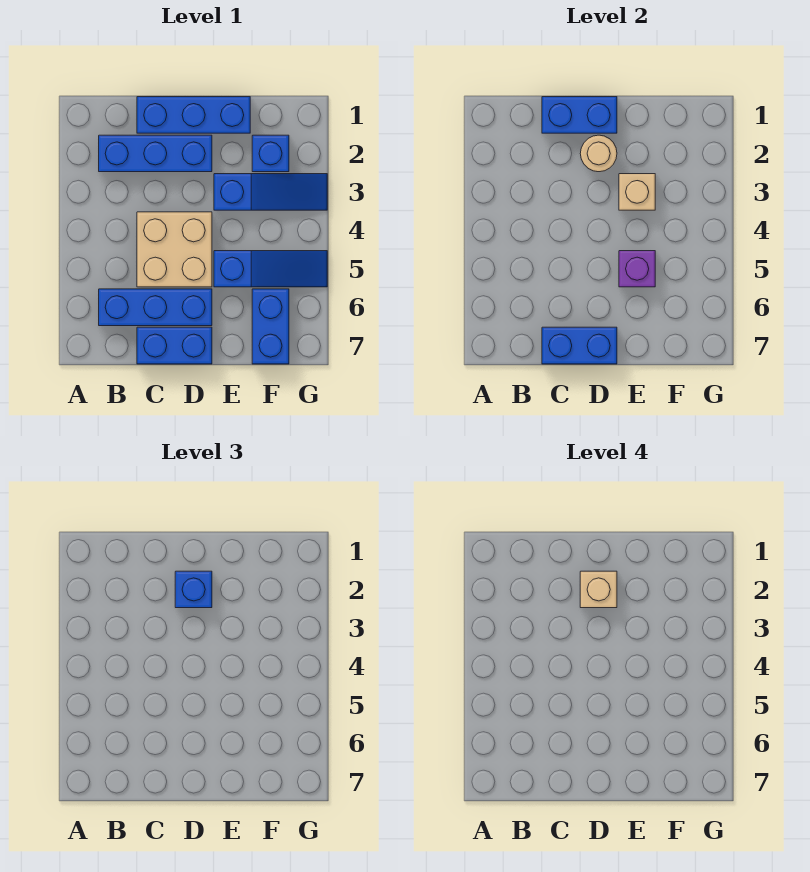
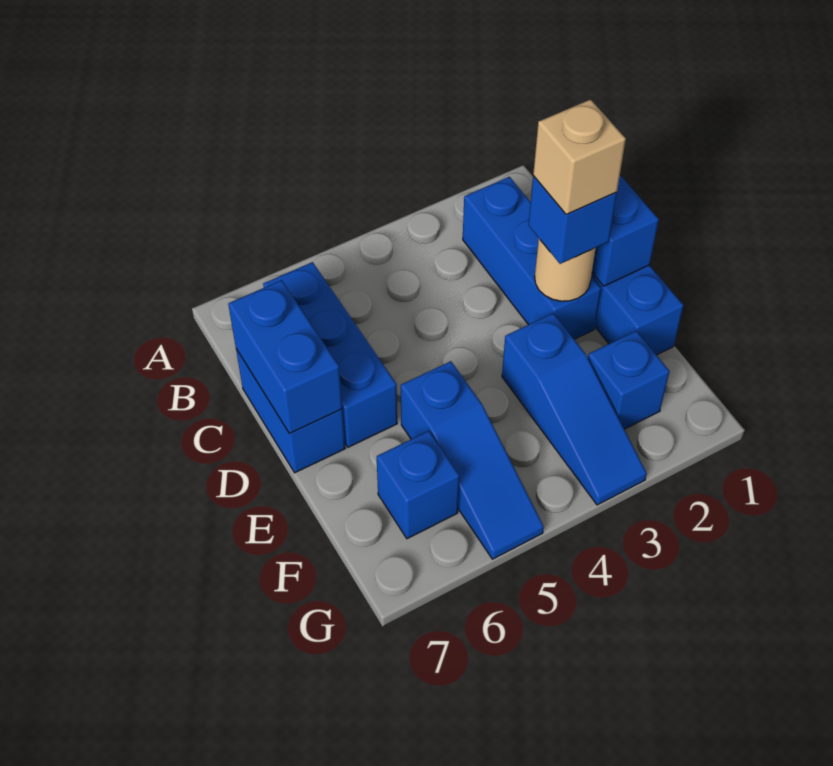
tan brick C4:D5 level 1 -> none
tan brick E3 level 2 -> none
purple brick E5 level 2 -> none
blue brick F6:F7 level 1 -> blue brick F6 level 1

